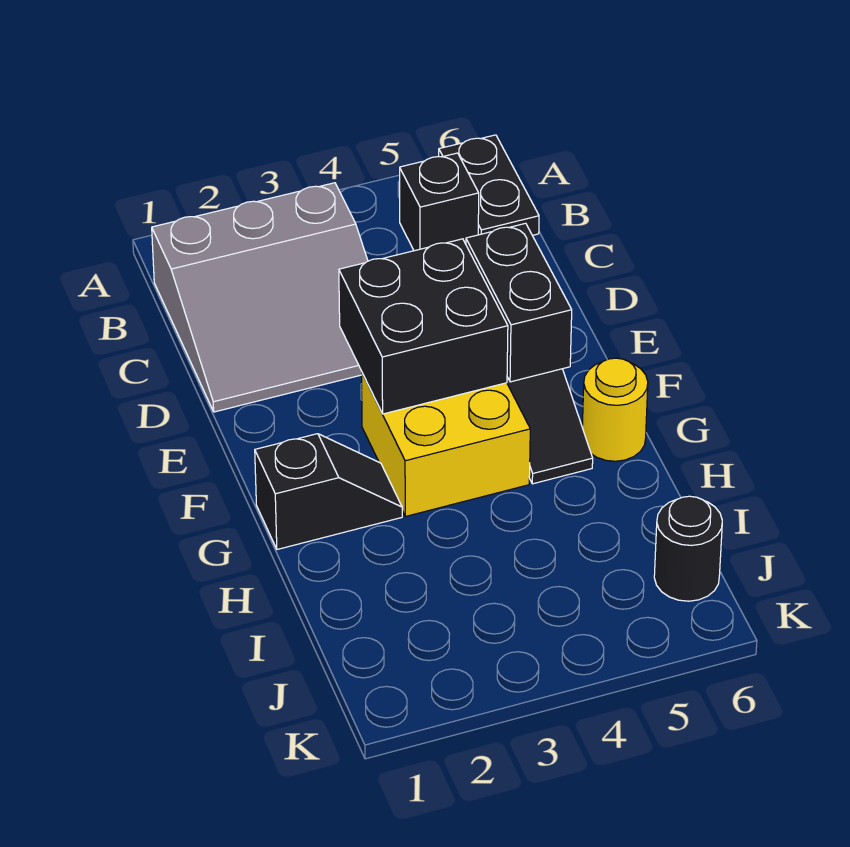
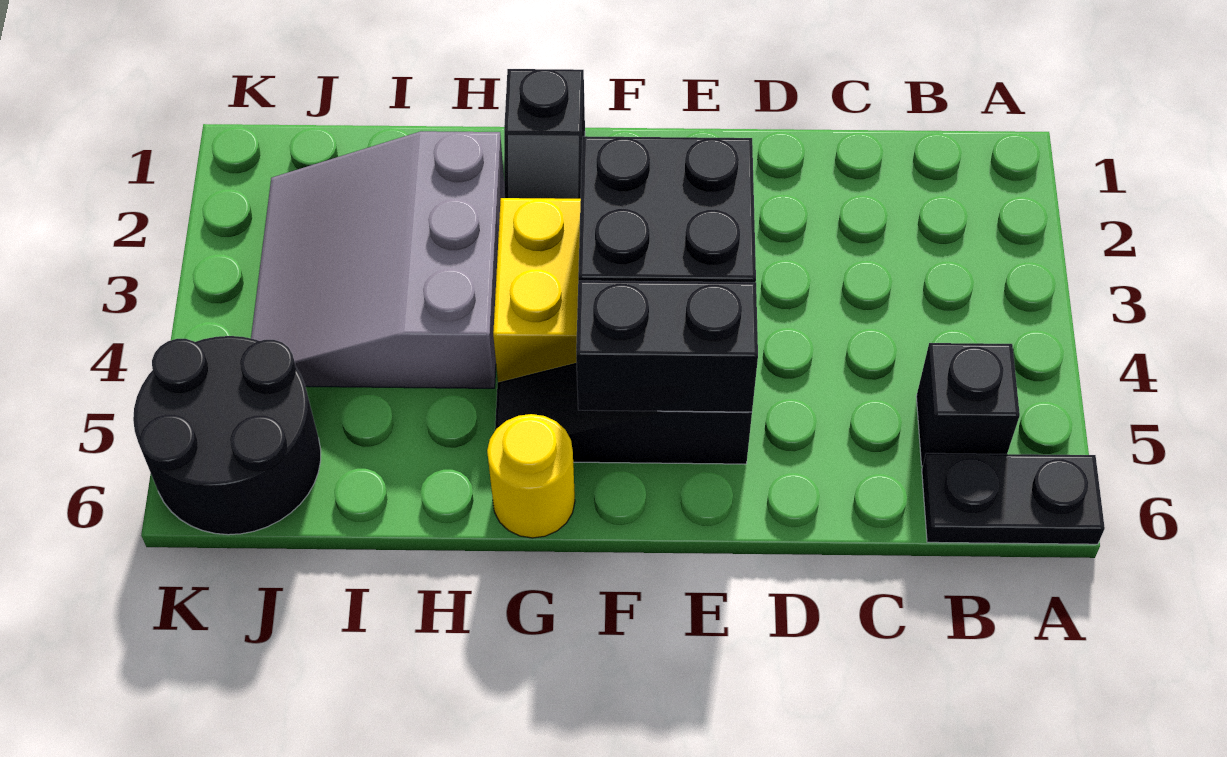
grey slope B1:D3 level 1 top B -> grey slope H2:J4 level 1 top H
black round brick J6 level 1 -> black round brick J5:K6 level 1

